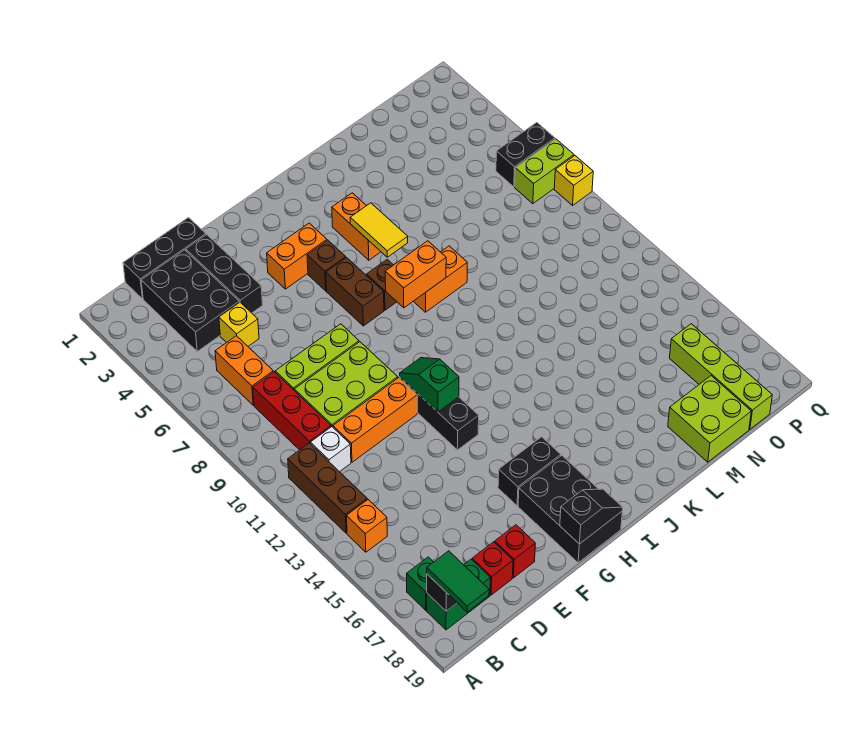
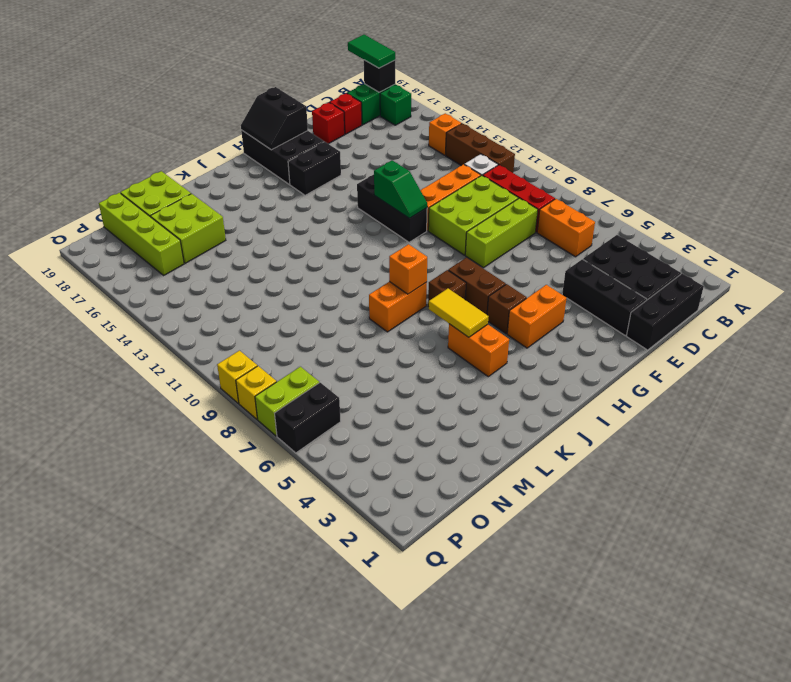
yellow brick D5 level 1 -> yellow brick Q9 level 1
black slope G19:H19 level 2 top G -> black slope G18:H19 level 2 top G
orange brick I8:J8 level 2 -> orange brick J8 level 2
none -> lime brick M16:N17 level 1

